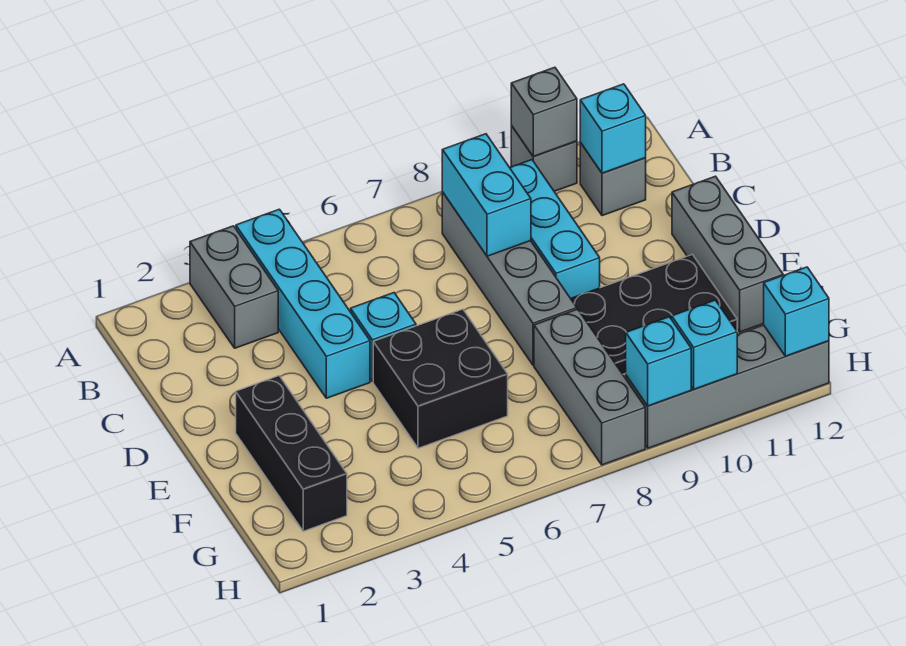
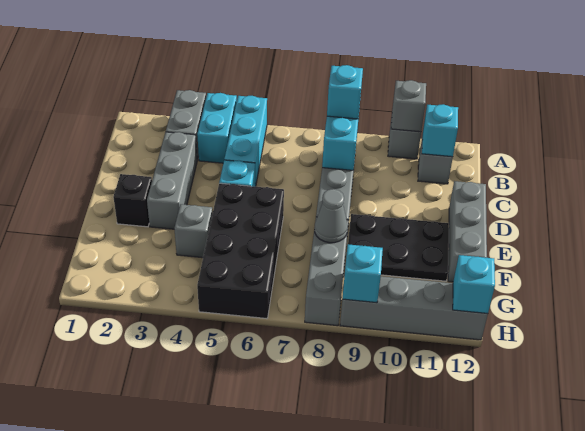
cyan brick A4:D4 level 1 -> cyan brick A4:B4 level 1
cyan brick B9:D9 level 1 -> cyan brick A5:C5 level 1
none -> grey brick C3:E3 level 1
black brick E2:G2 level 1 -> black brick E2 level 1
black brick E5:F6 level 1 -> black brick E5:H6 level 1
none -> grey brick F4 level 1
none -> grey cone F8 level 2
cyan brick H10 level 2 -> cyan brick B8 level 3

